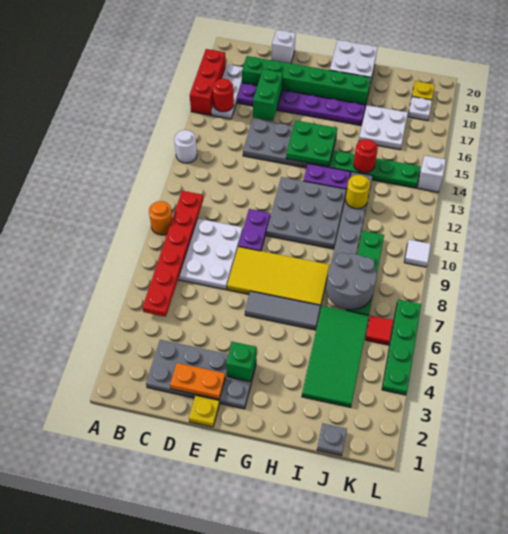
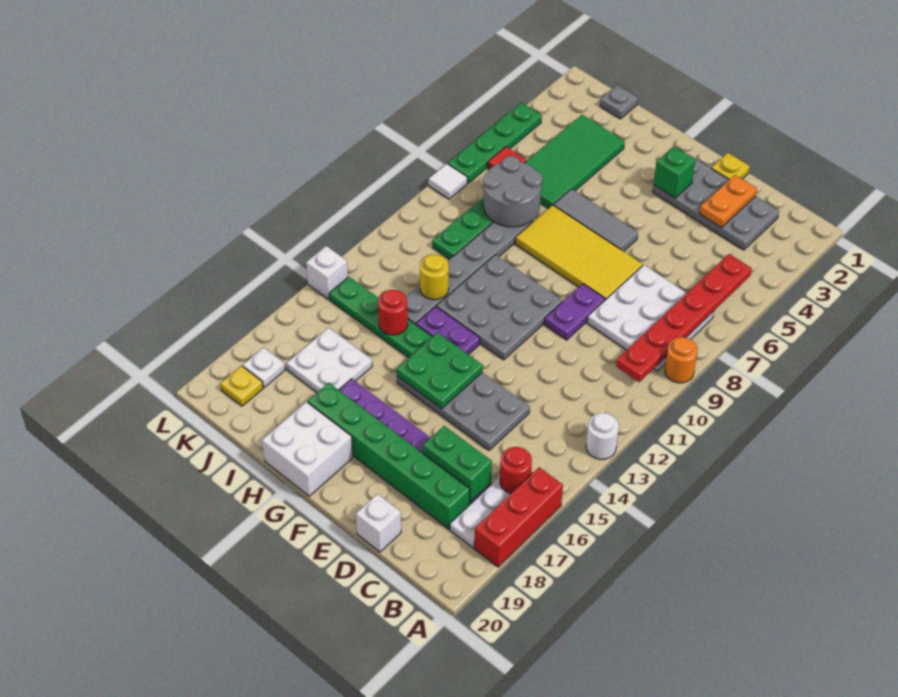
orange plate D2:E2 level 2 -> orange plate D2:D3 level 2
green brick D16:D17 level 2 -> green brick C17:D17 level 2
white tile L10 level 1 -> white tile L8 level 1

